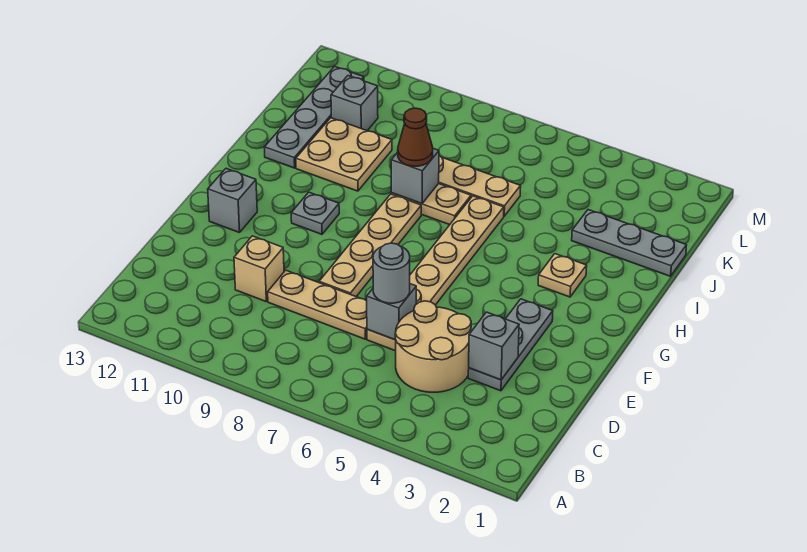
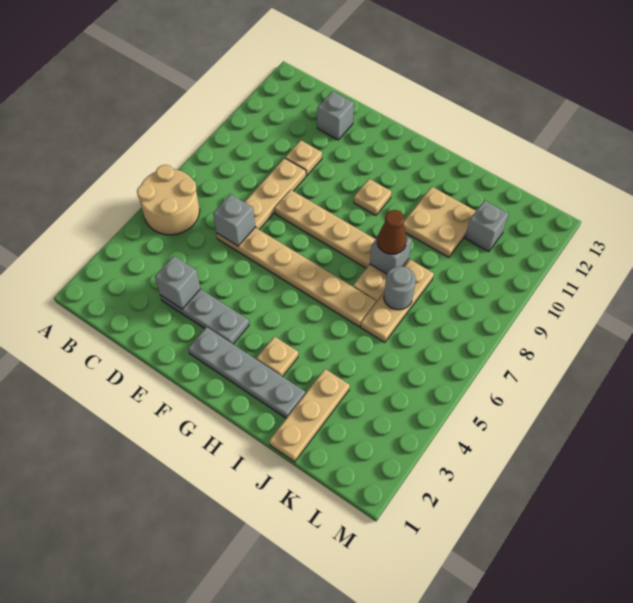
tan round brick C4:D5 level 1 -> tan round brick A5:B6 level 1
grey round brick D6 level 3 -> grey round brick J7 level 2
tan brick D10 level 1 -> tan plate D10 level 1
grey brick F12 level 1 -> grey brick D12 level 1
grey plate G10 level 1 -> tan plate G10 level 1
grey plate I12:L12 level 1 -> grey plate F2:I2 level 1
grey plate J1:J3 level 1 -> tan plate J1:J3 level 1

